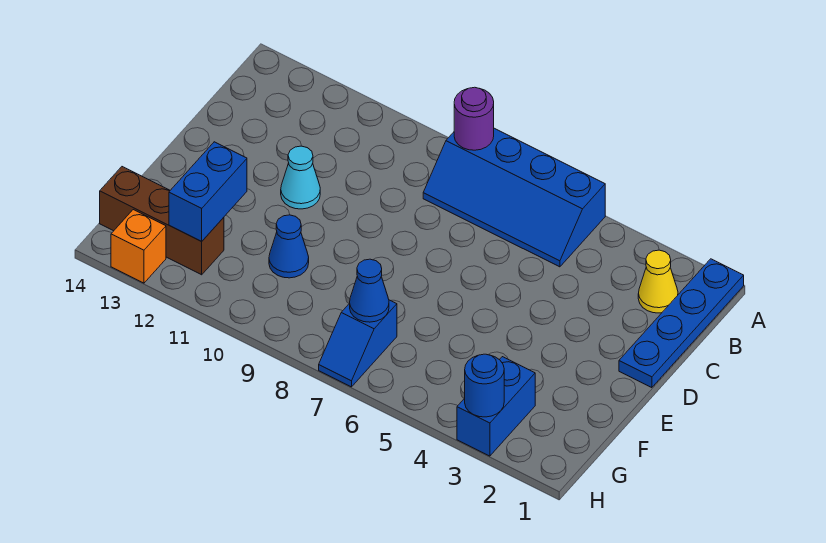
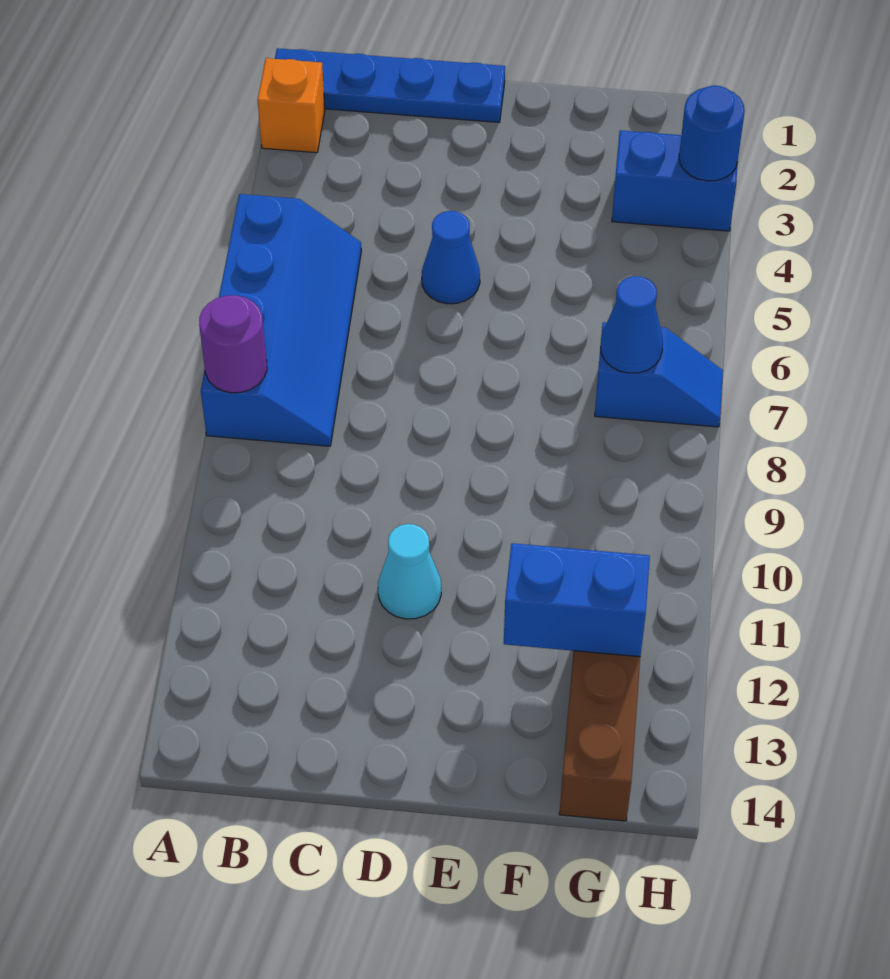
yellow cone B2 level 1 -> none
blue cone F10 level 1 -> blue cone D5 level 1
orange brick H13 level 1 -> orange brick A2 level 1

